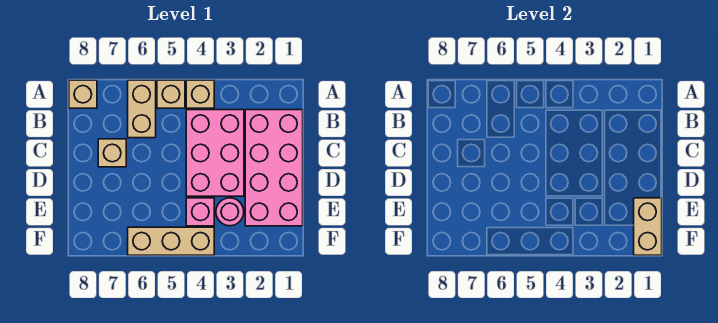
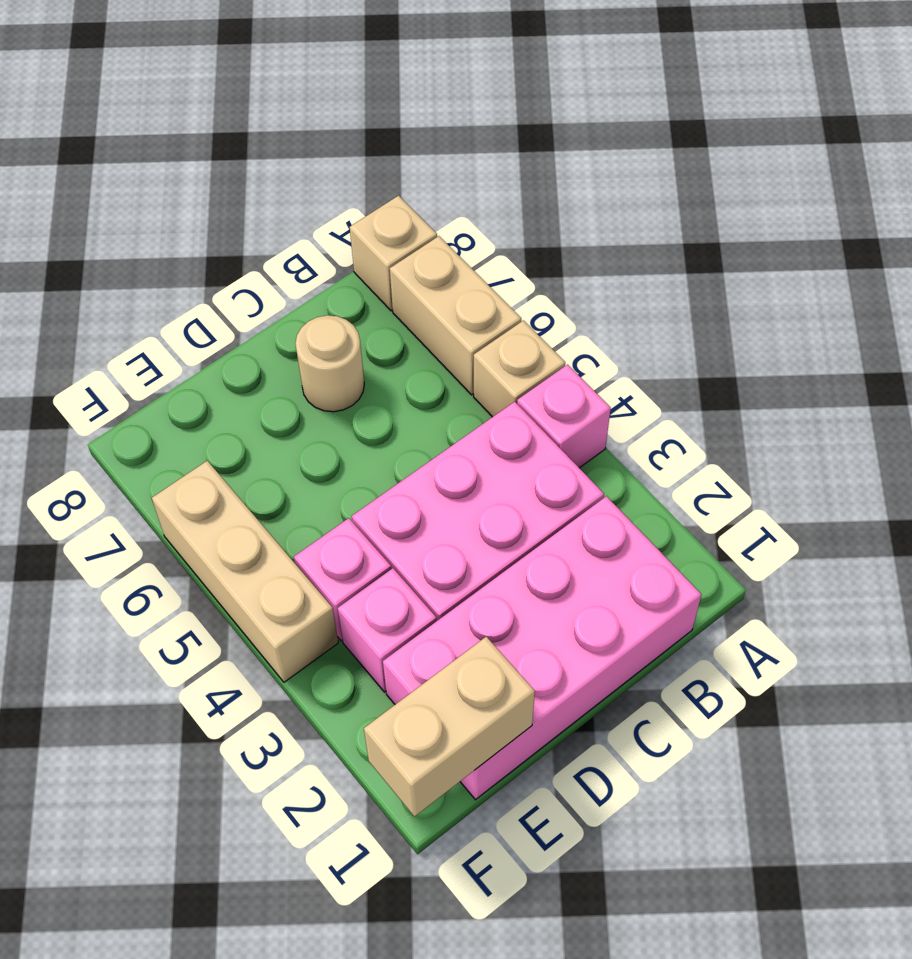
tan brick A4 level 1 -> pink brick A4 level 1
tan brick A6:B6 level 1 -> tan brick A6:A7 level 1
tan brick C7 level 1 -> tan round brick C7 level 1
pink round brick E3 level 1 -> pink brick E3 level 1

